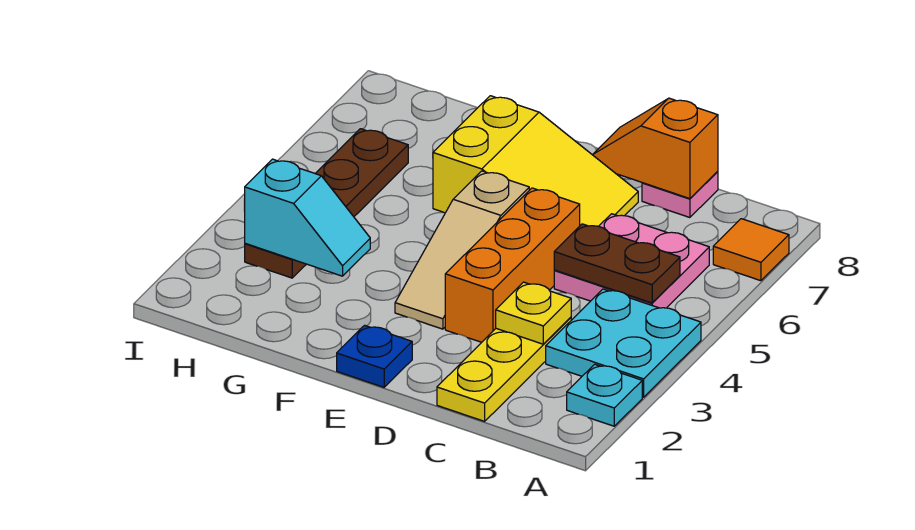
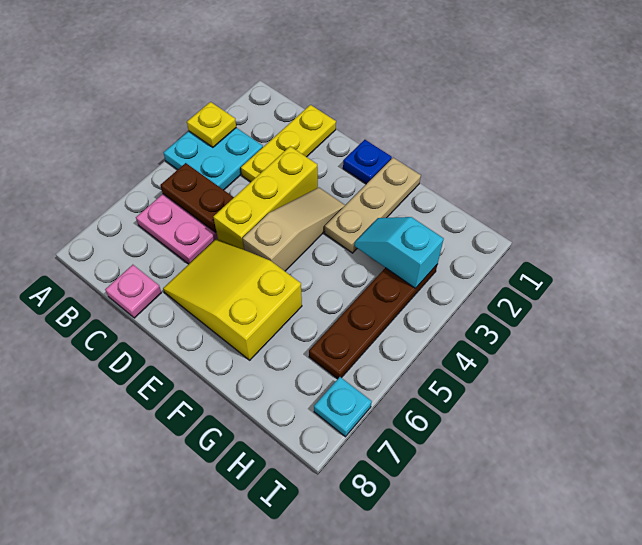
cyan plate A2 level 1 -> cyan plate I7 level 1
orange tile A7 level 1 -> none
yellow plate C3 level 2 -> yellow plate A3 level 2
orange slope C8:D8 level 2 top C -> none
orange brick D3:D5 level 1 -> yellow brick D3:D5 level 1
none -> tan plate F1:F3 level 1

